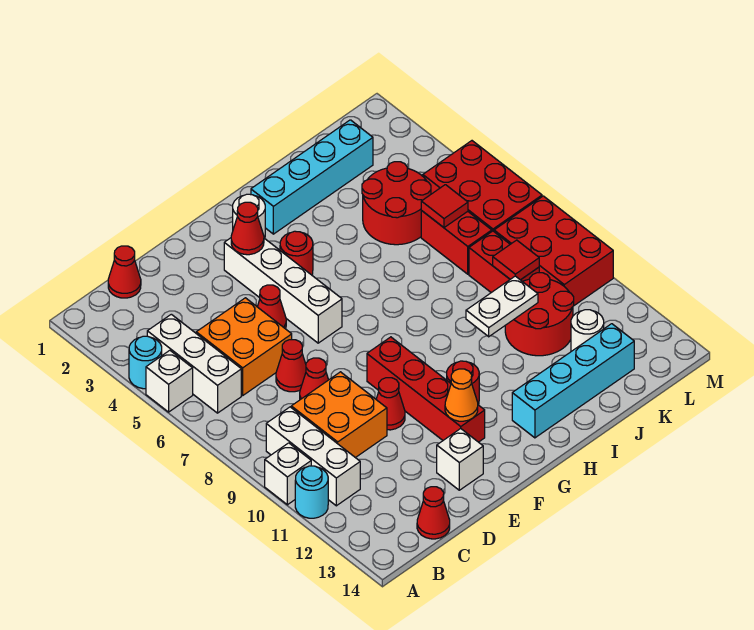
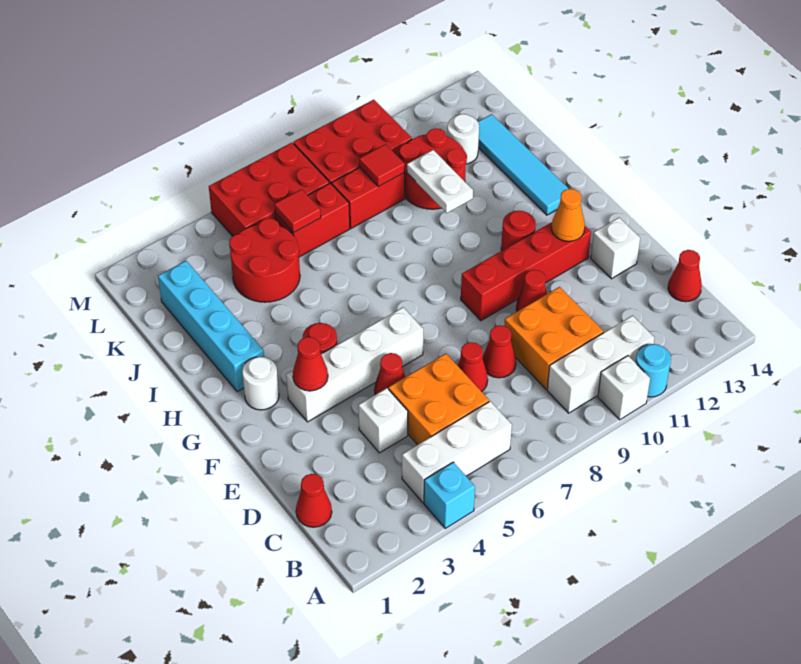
cyan round brick A4 level 1 -> cyan brick A4 level 1
white brick A5 level 1 -> white brick D4 level 1
cyan brick H13:K13 level 1 -> cyan tile H13:K13 level 1

